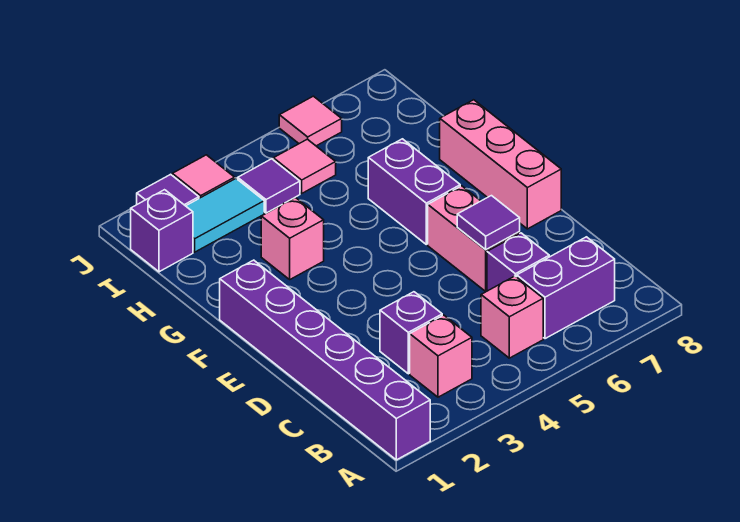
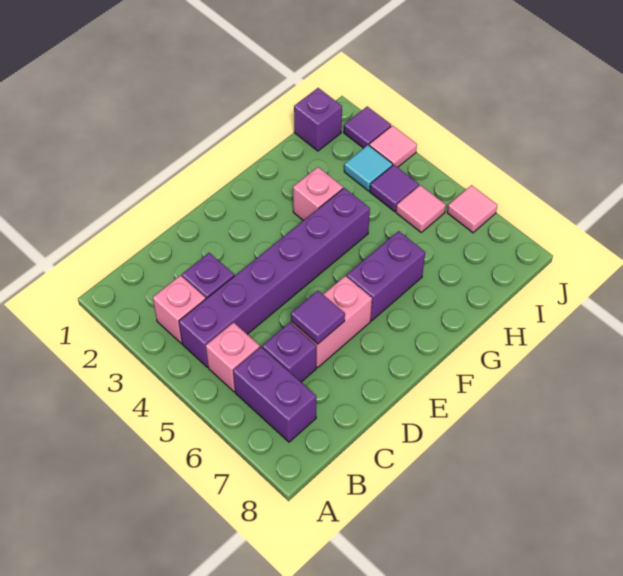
purple brick A1:F1 level 1 -> purple brick B4:G4 level 1
pink brick E8:G8 level 1 -> none
cyan tile I2:I3 level 1 -> cyan tile I3 level 1

